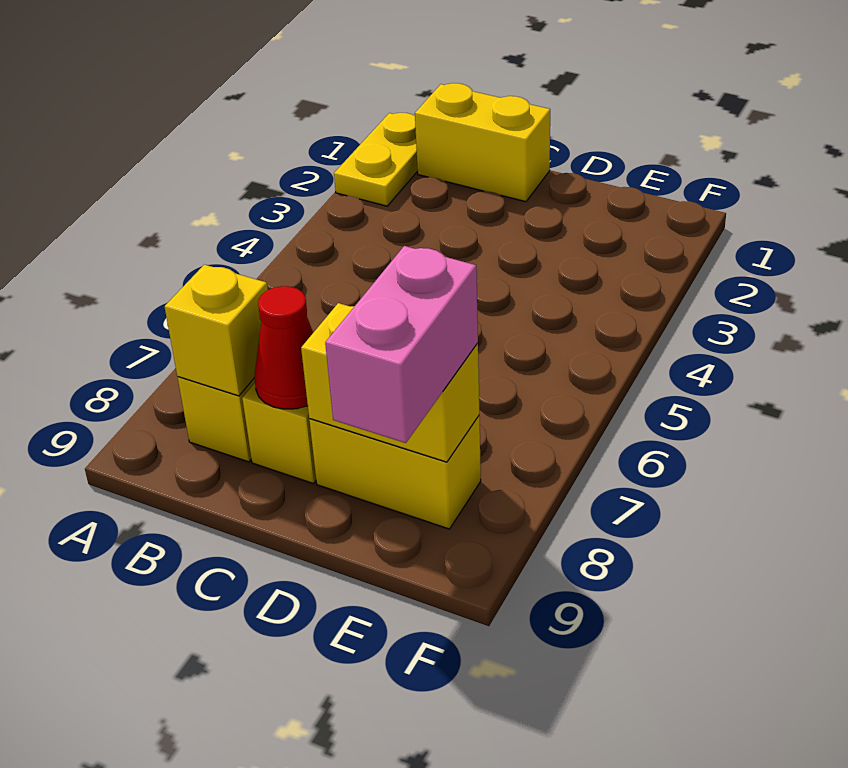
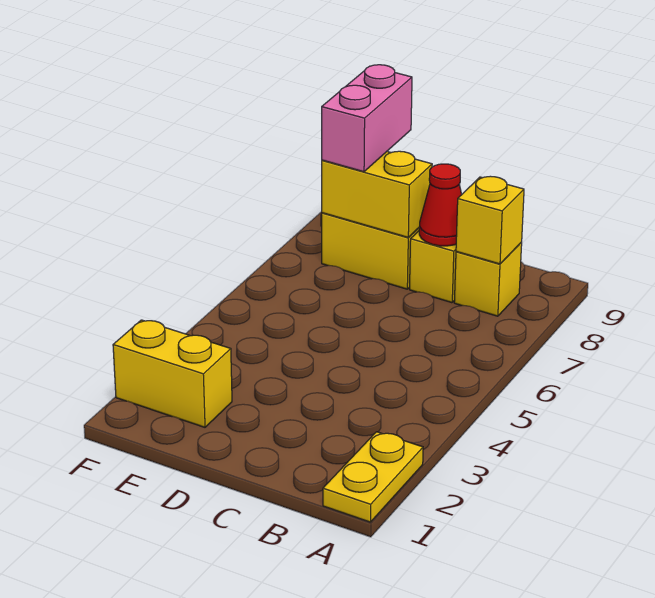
yellow brick B1:C1 level 1 -> yellow brick E2:F2 level 1

